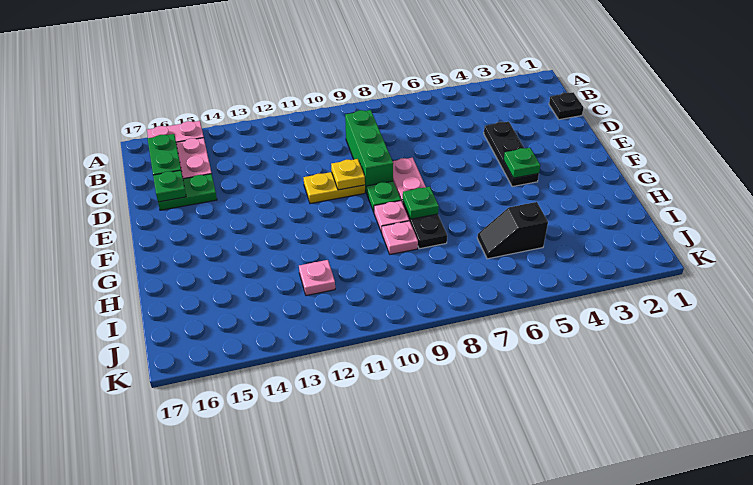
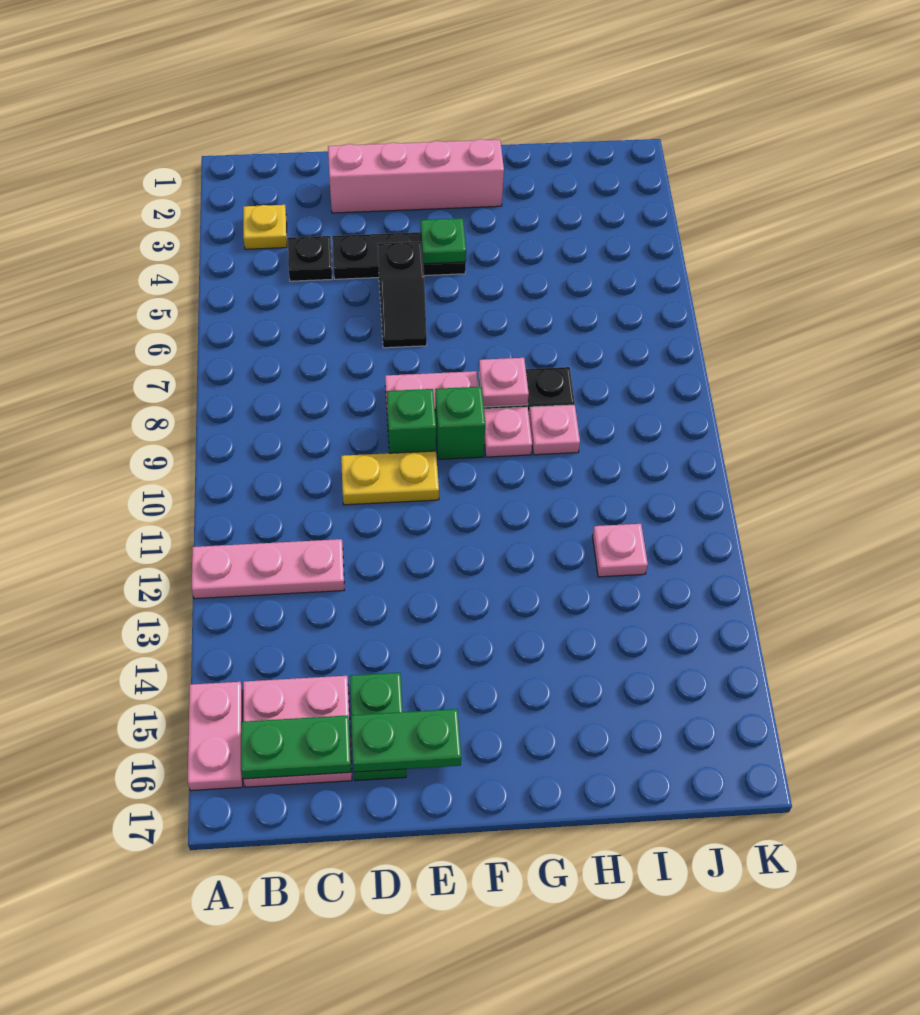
none -> pink plate A12:C12 level 1
black plate C1 level 1 -> black plate C4 level 1
green brick C9:E9 level 1 -> green brick E9 level 1
none -> pink brick D2:G2 level 1
green plate D16 level 2 -> green plate D16:E16 level 2
yellow plate E10:E11 level 1 -> yellow plate D10:E10 level 1
yellow plate E10 level 2 -> yellow plate B3 level 1
green plate F9 level 1 -> green brick F9 level 1
green plate G8 level 2 -> pink plate G8 level 2
black slope I5:I6 level 1 top 5 -> black slope E5:E6 level 1 top 5

